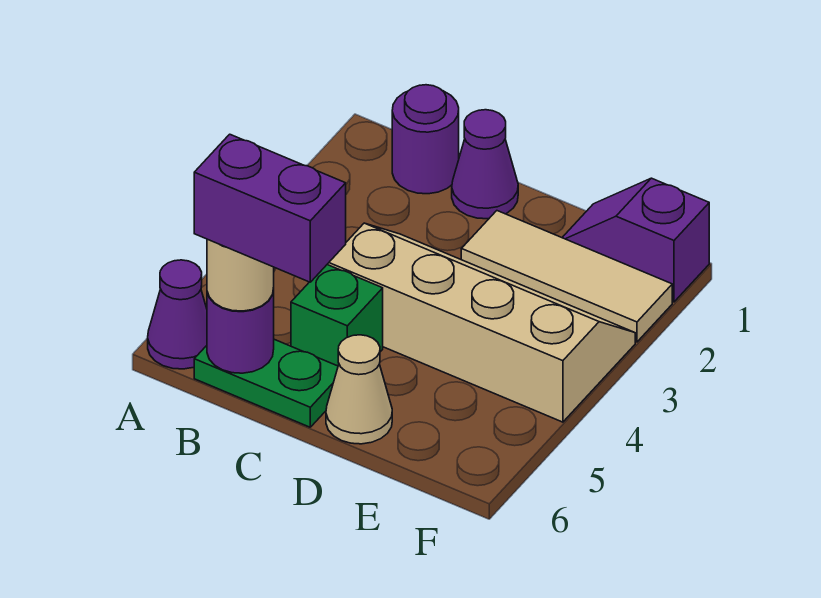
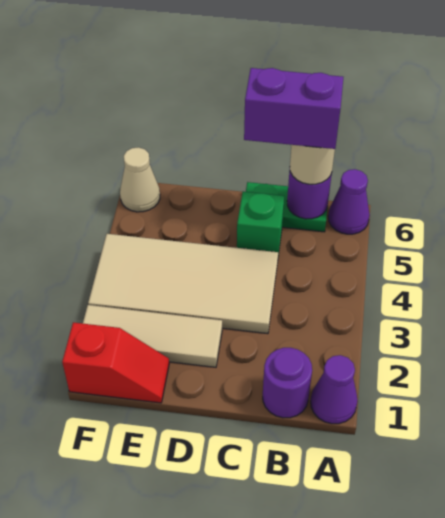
purple cone C1 level 1 -> purple cone A1 level 1
tan slope C3:F4 level 1 top 4 -> tan tile C3:F4 level 1
tan cone D6 level 1 -> tan cone F6 level 1
purple slope E1:F1 level 1 top F -> red slope E1:F1 level 1 top F

